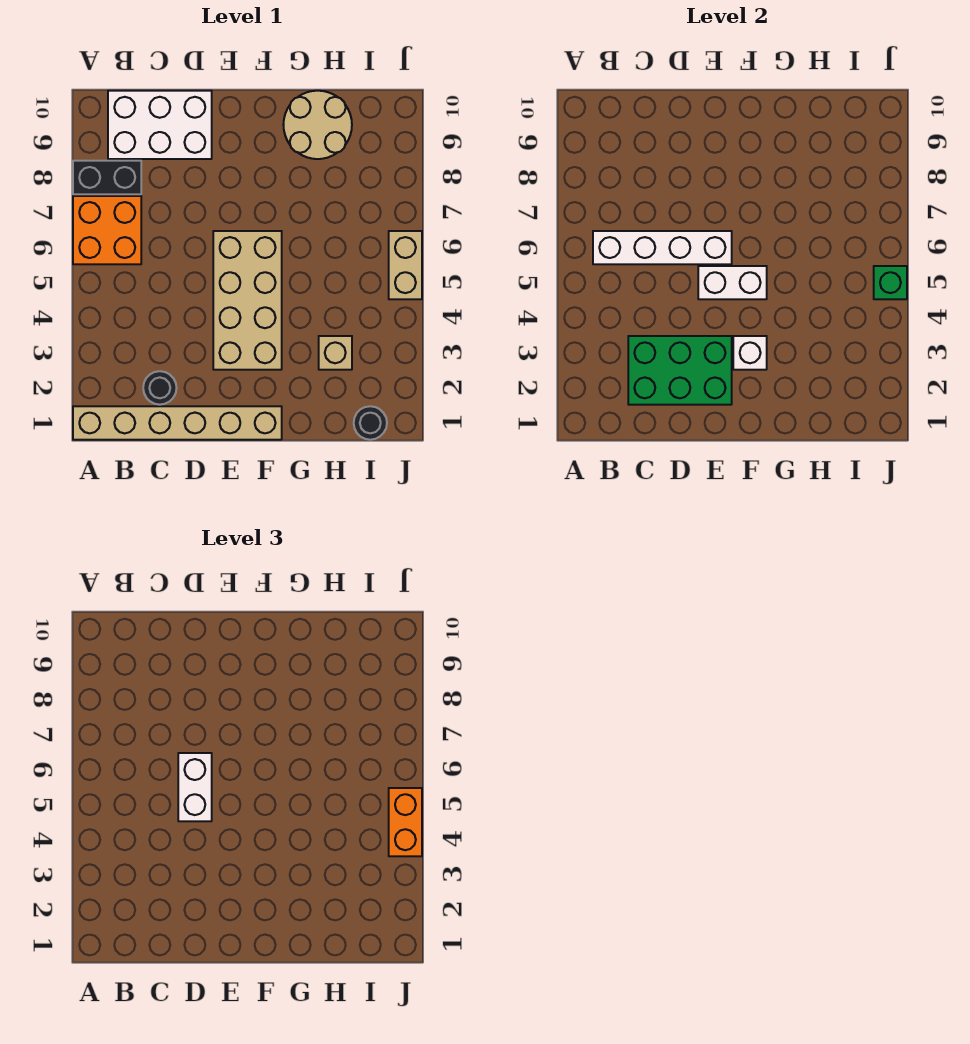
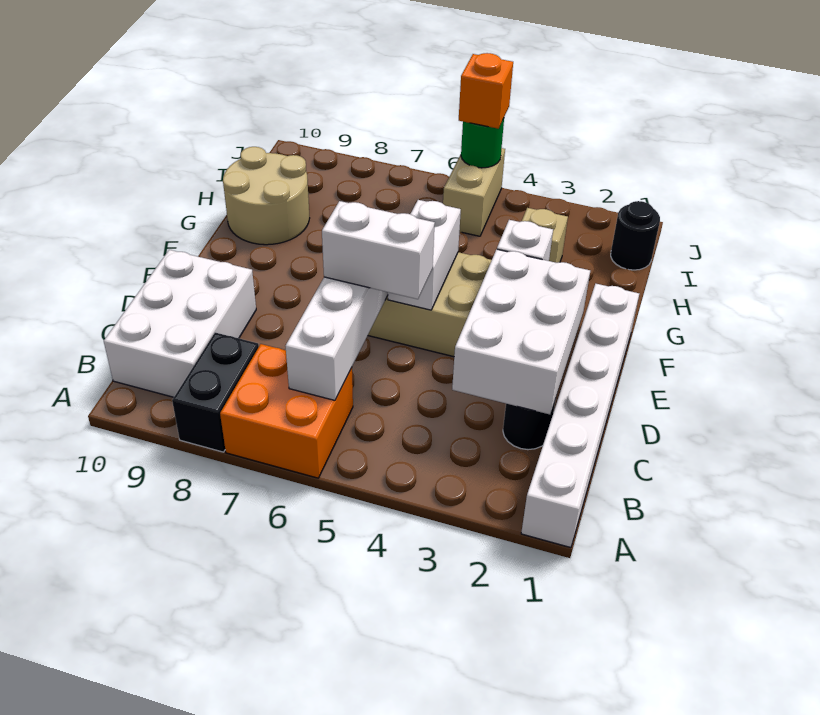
tan brick A1:F1 level 1 -> white brick A1:F1 level 1
green brick C2:E3 level 2 -> white brick C2:E3 level 2
orange brick J4:J5 level 3 -> orange brick J5 level 3
tan brick J5:J6 level 1 -> tan brick I5:J5 level 1
green brick J5 level 2 -> green round brick J5 level 2

